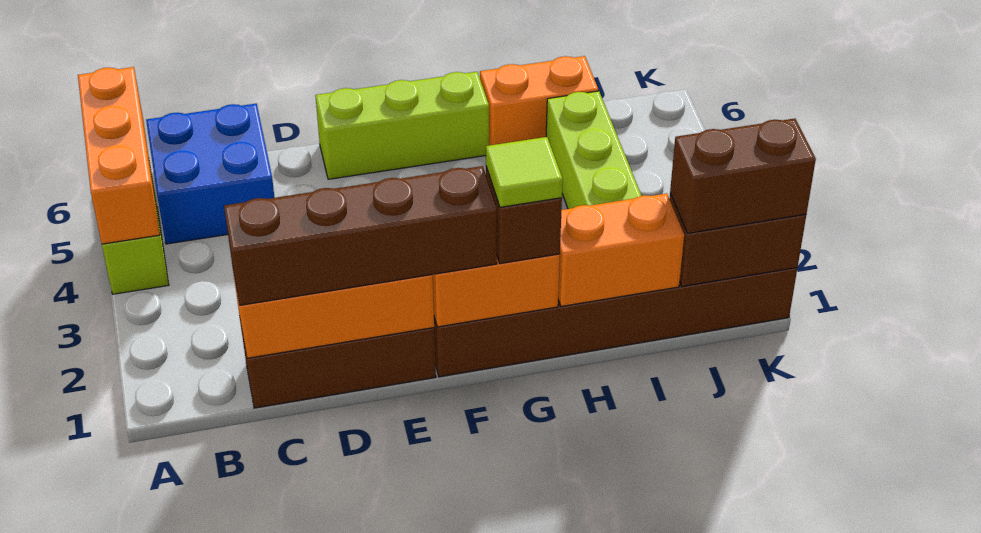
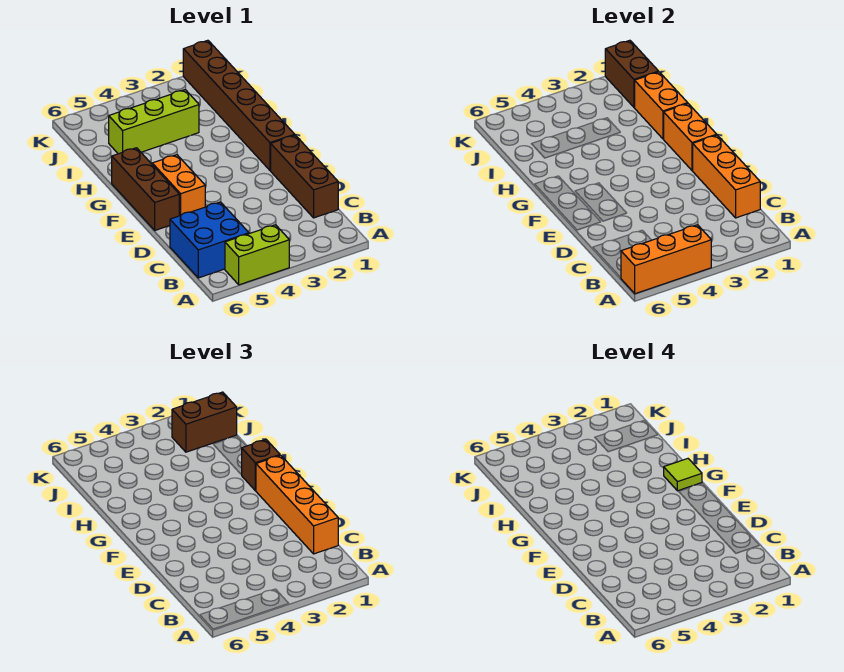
brown brick C1:F1 level 3 -> orange brick C1:F1 level 3
lime brick E6:G6 level 1 -> brown brick E6:G6 level 1
orange brick H6:I6 level 1 -> orange brick E5:F5 level 1
brown brick J1:K1 level 3 -> brown brick J1:J2 level 3

